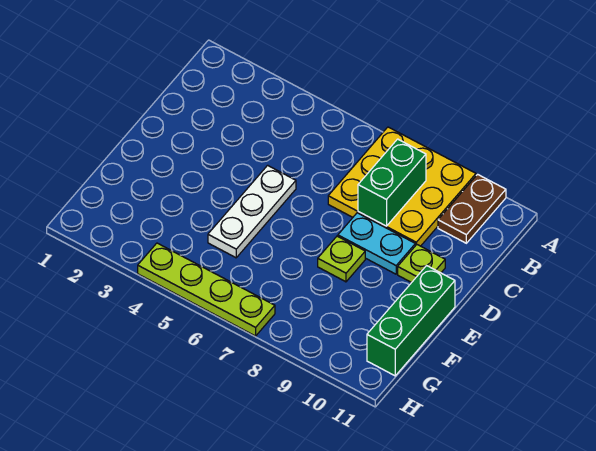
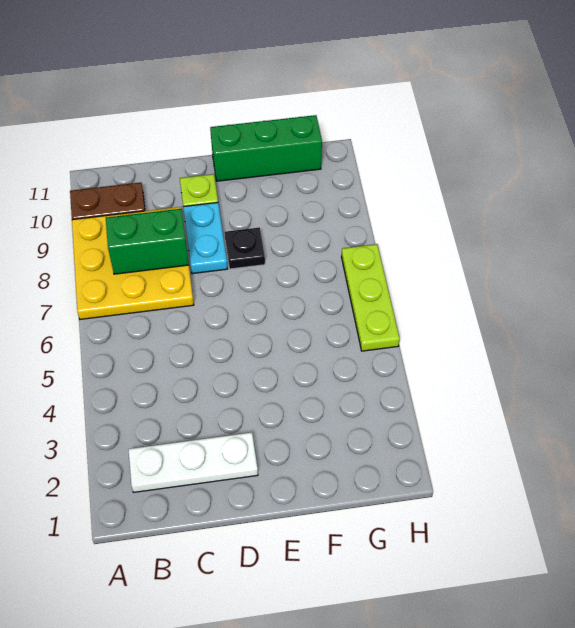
white plate D5:F5 level 1 -> white plate B2:D2 level 1
lime plate E8 level 1 -> black plate E8 level 1
lime plate H4:H7 level 1 -> lime plate H5:H7 level 1

